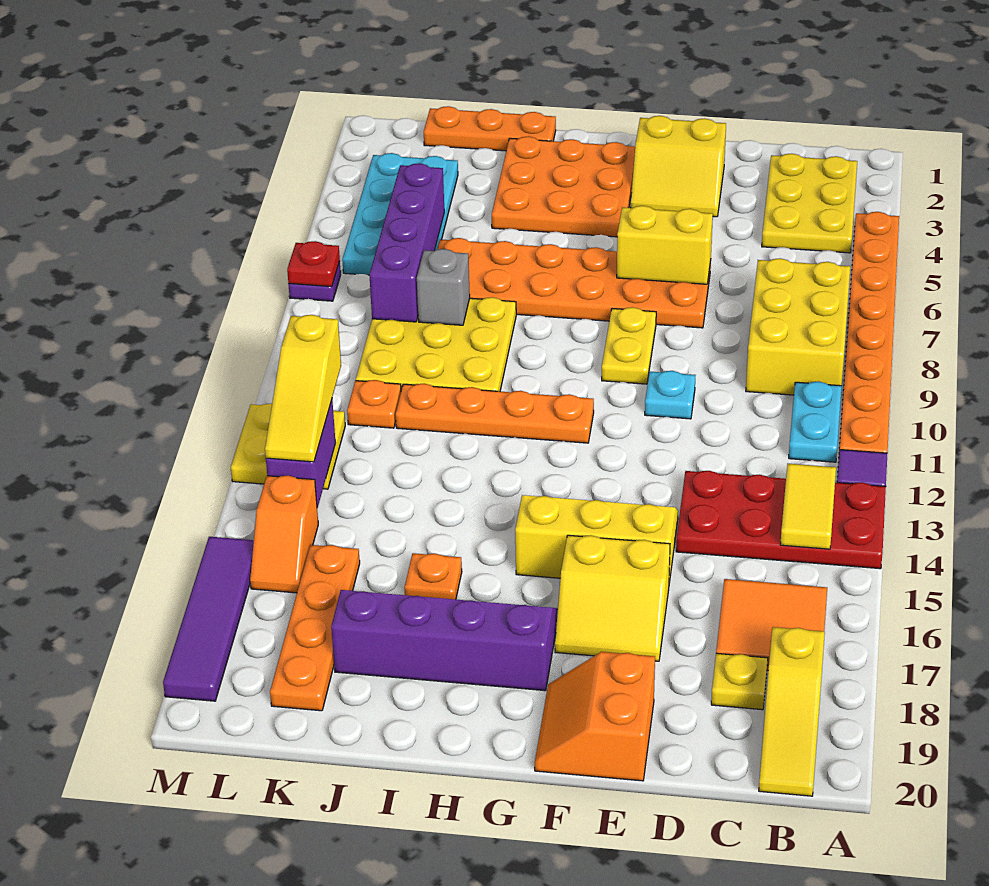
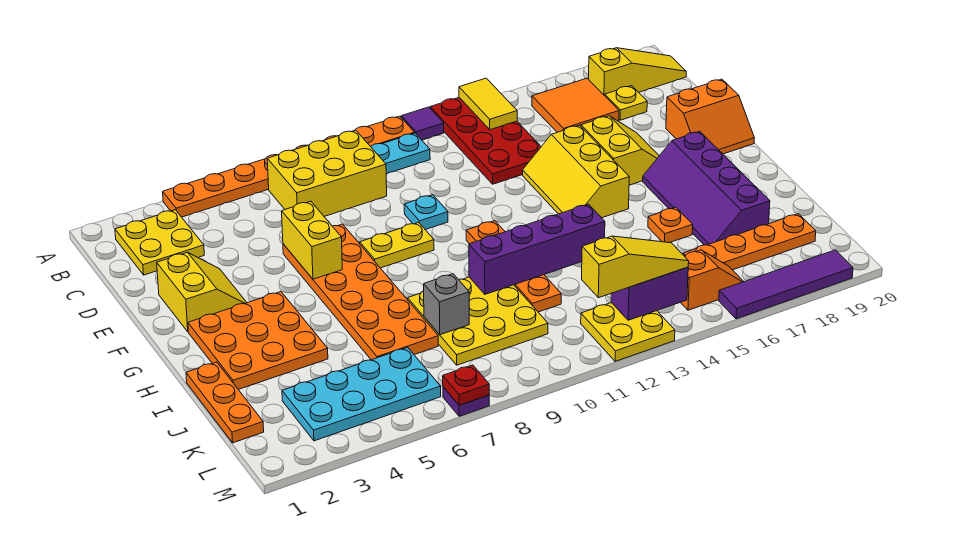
yellow plate B2:C4 level 1 -> yellow plate B2:C3 level 1
yellow tile B13:B14 level 2 -> yellow tile A14:B14 level 2
purple brick K5:K8 level 2 -> purple brick I10:I13 level 2
orange plate K11 level 1 -> none

